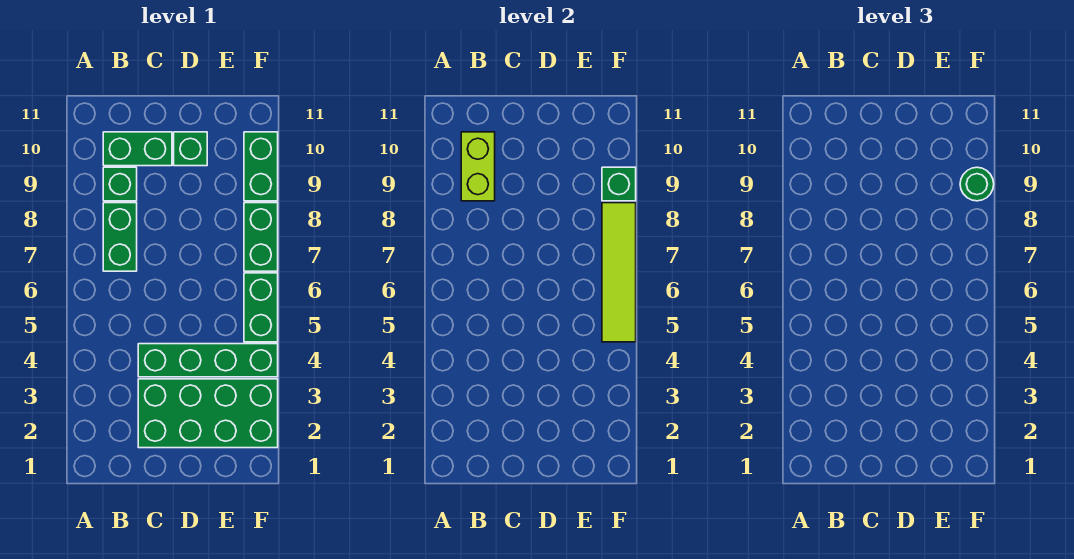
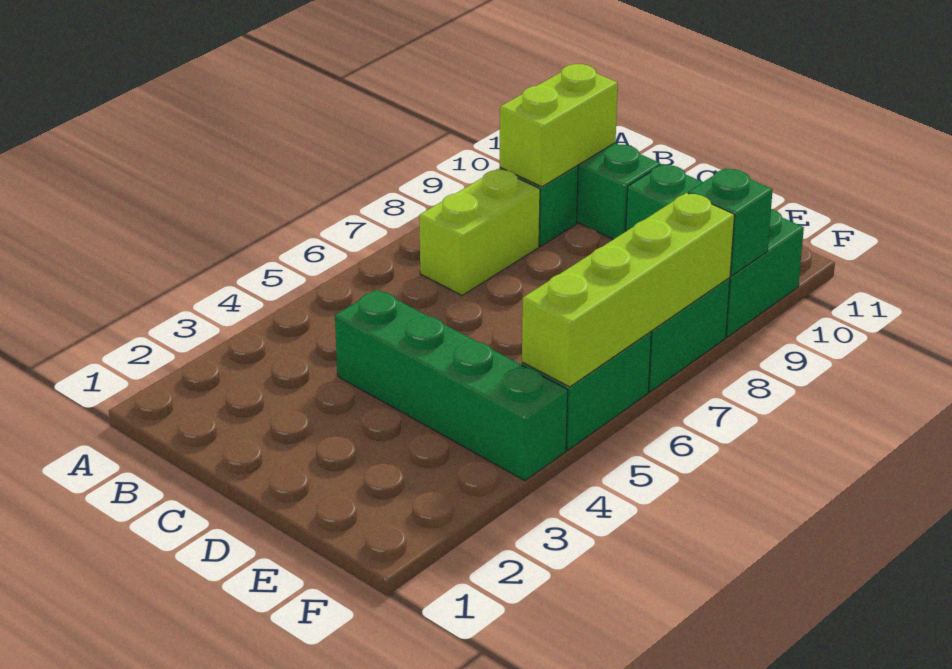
green brick B7:B8 level 1 -> lime brick B7:B8 level 1
green brick C2:F3 level 1 -> none
lime tile F5:F8 level 2 -> lime brick F5:F8 level 2
green round brick F9 level 3 -> none

